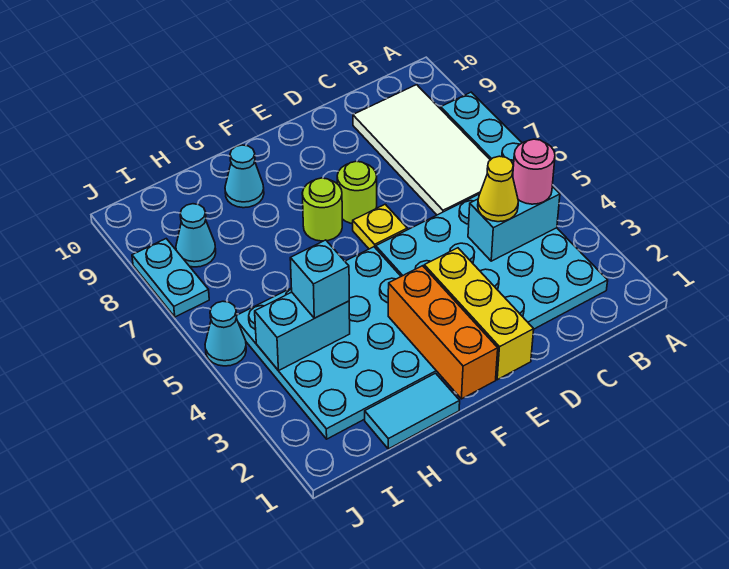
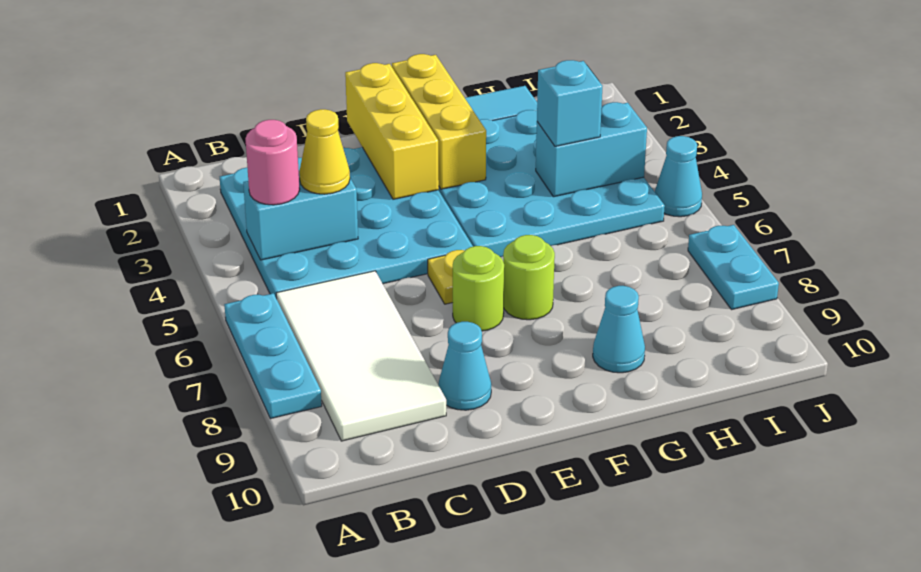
orange brick F1:F3 level 2 -> yellow brick F1:F3 level 2
cyan cone I8 level 1 -> cyan cone D9 level 1

